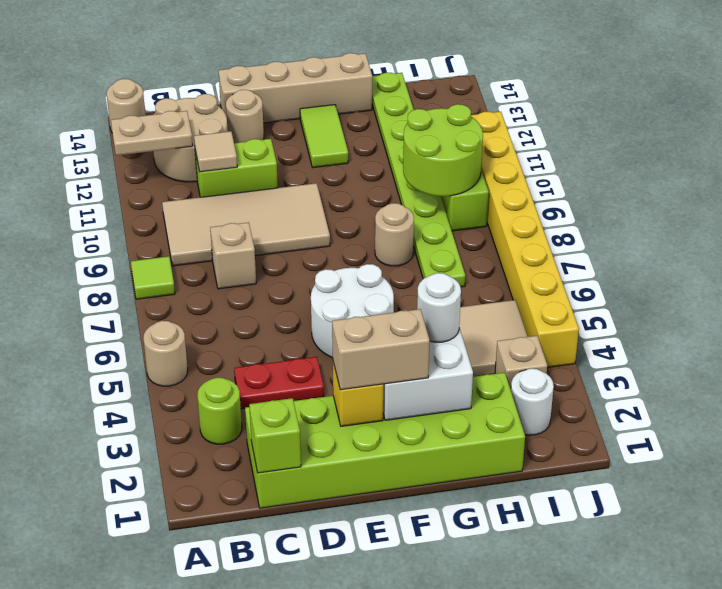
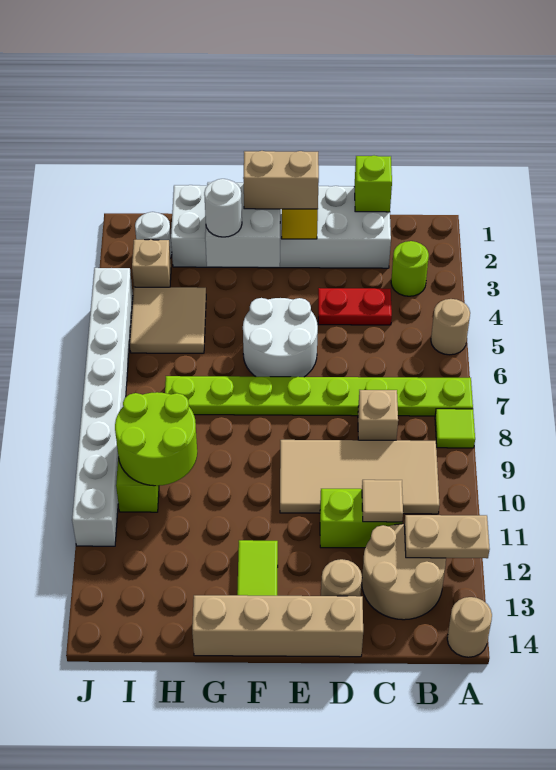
lime brick C1:H2 level 1 -> white brick C1:H2 level 1
tan round brick G8 level 1 -> none
lime plate H7:H14 level 1 -> lime plate A7:H7 level 1
yellow brick J4:J11 level 1 -> white brick J4:J11 level 1

